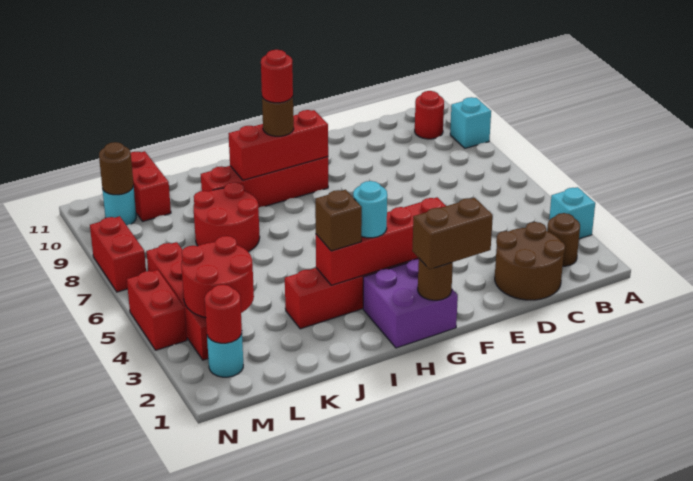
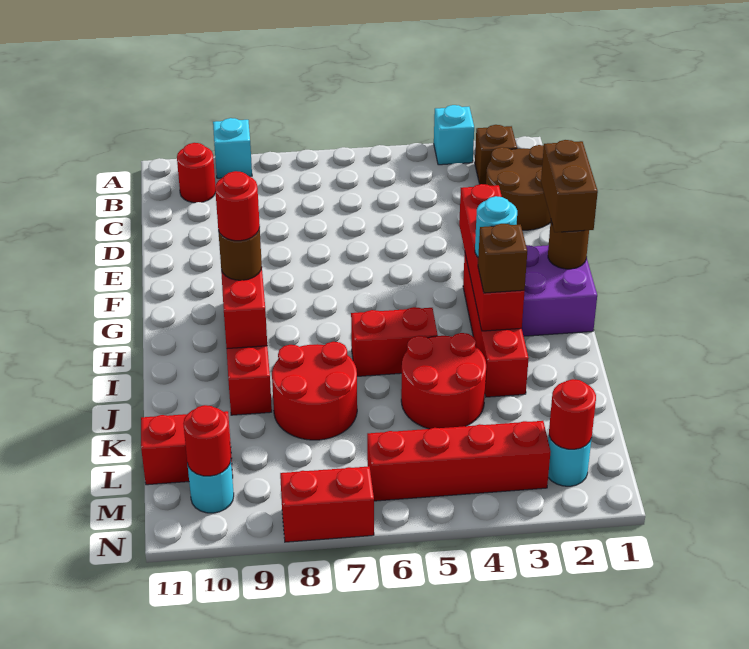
brown round brick B2 level 1 -> brown brick B2 level 1
red round brick L3:M4 level 2 -> red round brick J4:K5 level 1
brown round brick M10 level 2 -> red round brick M10 level 2
red brick N4:N5 level 1 -> red brick I5:I6 level 1

